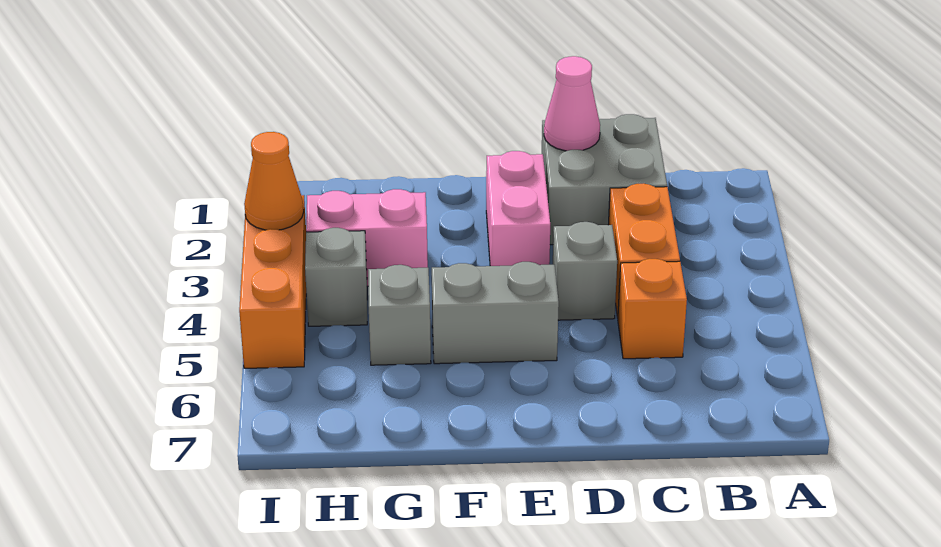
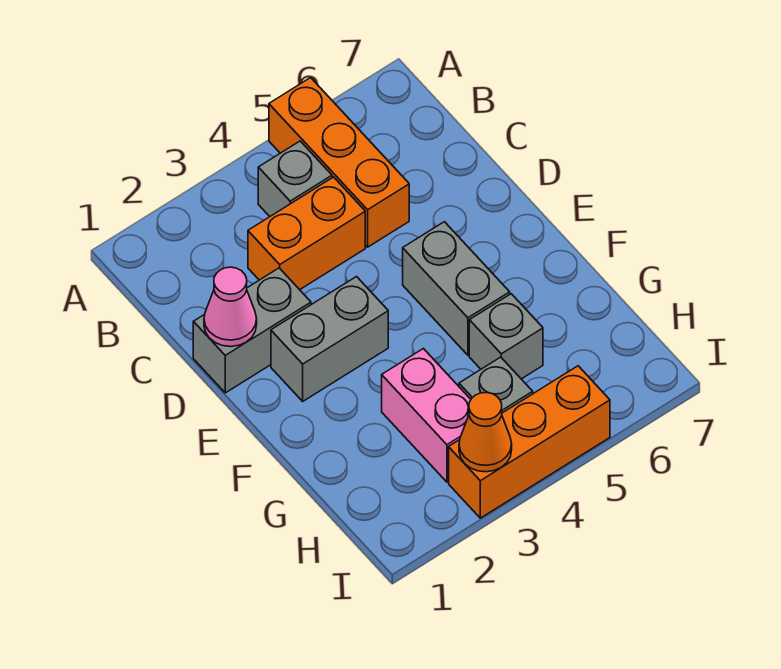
grey brick C1:D2 level 1 -> grey brick D1:D2 level 1
orange brick C5 level 1 -> orange brick A5:C5 level 1
grey brick D4 level 1 -> grey brick B4 level 1
pink brick E2:E3 level 1 -> grey brick E2:E3 level 1

